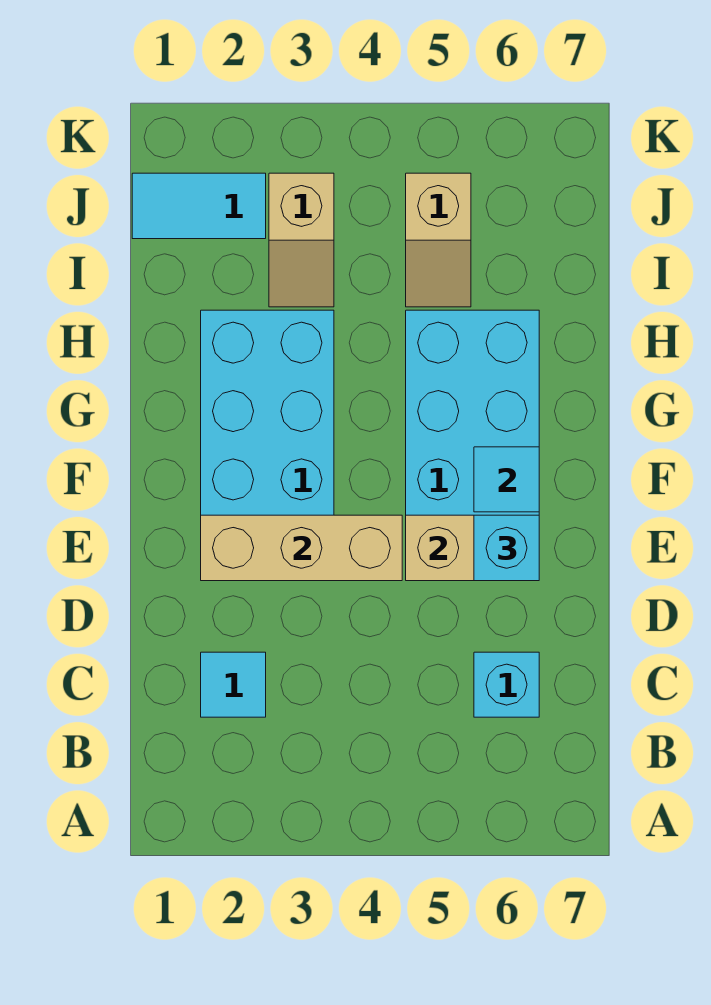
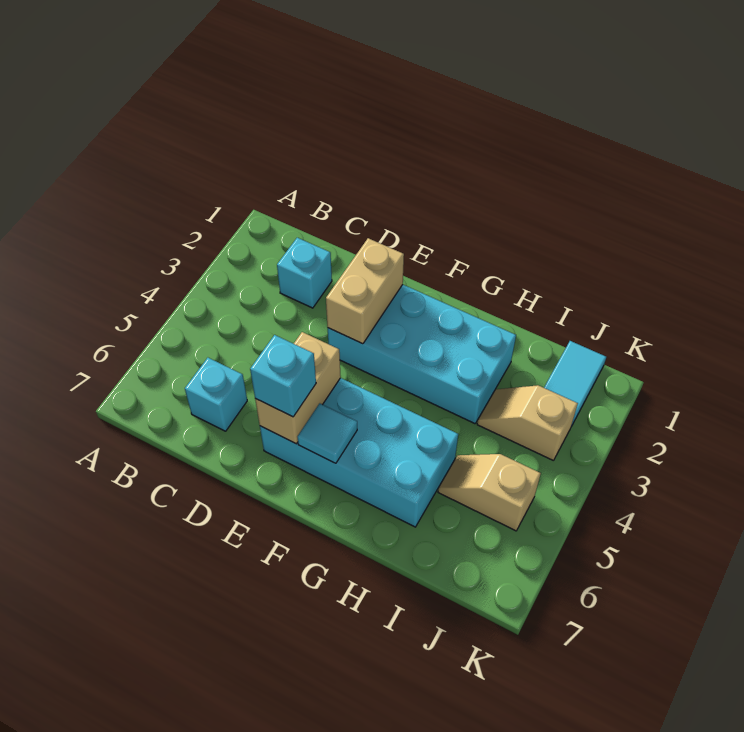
cyan tile C2 level 1 -> cyan brick C2 level 1
tan brick E2:E4 level 2 -> tan brick E2:E3 level 2

